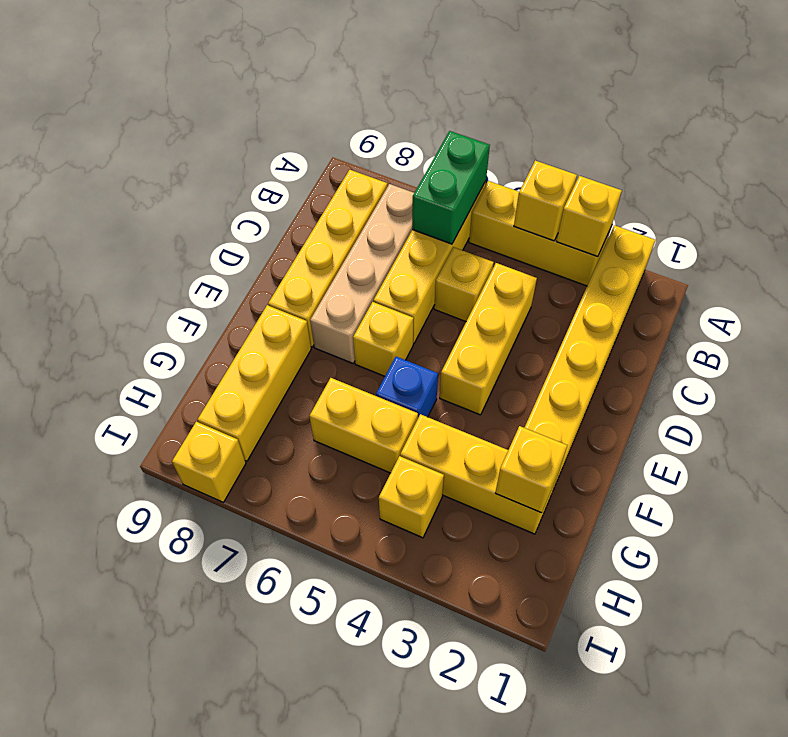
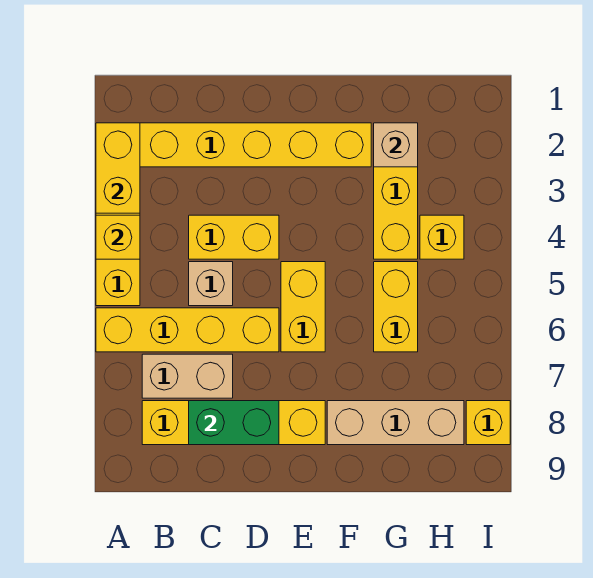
yellow brick A3 level 2 -> yellow brick A2:A3 level 2
green brick A6:B6 level 2 -> green brick C8:D8 level 2
tan brick B7:E7 level 1 -> tan brick B7:C7 level 1
yellow brick C4:E4 level 1 -> yellow brick C4:D4 level 1
yellow brick C5 level 1 -> tan brick C5 level 1
yellow brick E6 level 1 -> yellow brick E5:E6 level 1
blue brick F5 level 1 -> none
yellow brick F8:H8 level 1 -> tan brick F8:H8 level 1
yellow brick G2 level 2 -> tan brick G2 level 2

